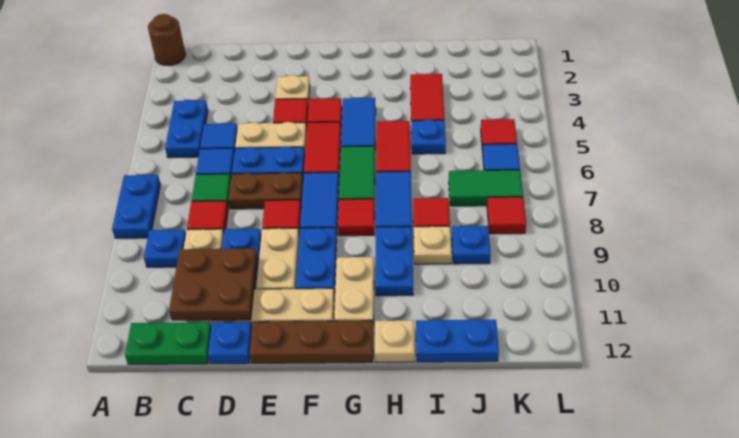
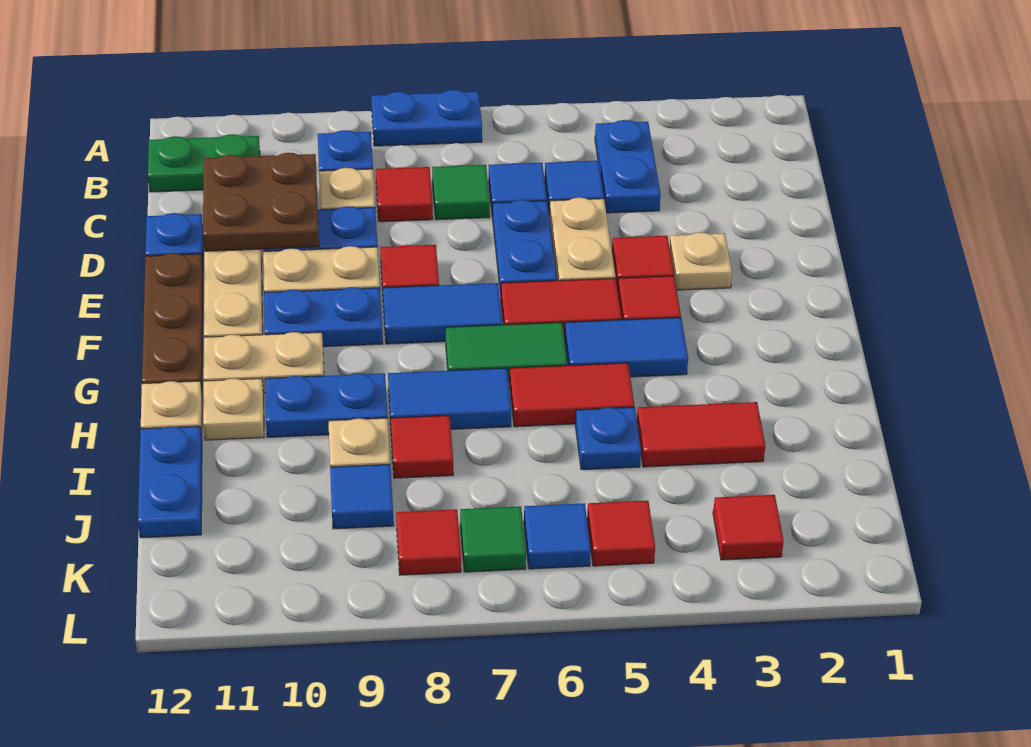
brown round brick A1 level 1 -> none
blue plate B4:B5 level 1 -> blue plate B4:C4 level 1
green plate B12:C12 level 1 -> green plate B11:B12 level 1
brown plate D7:E7 level 1 -> none
red tile G8 level 1 -> red tile K3 level 1
none -> tan plate H11 level 1
green tile J7:K7 level 1 -> green tile K7 level 1
blue plate J9 level 1 -> blue tile J9 level 1

